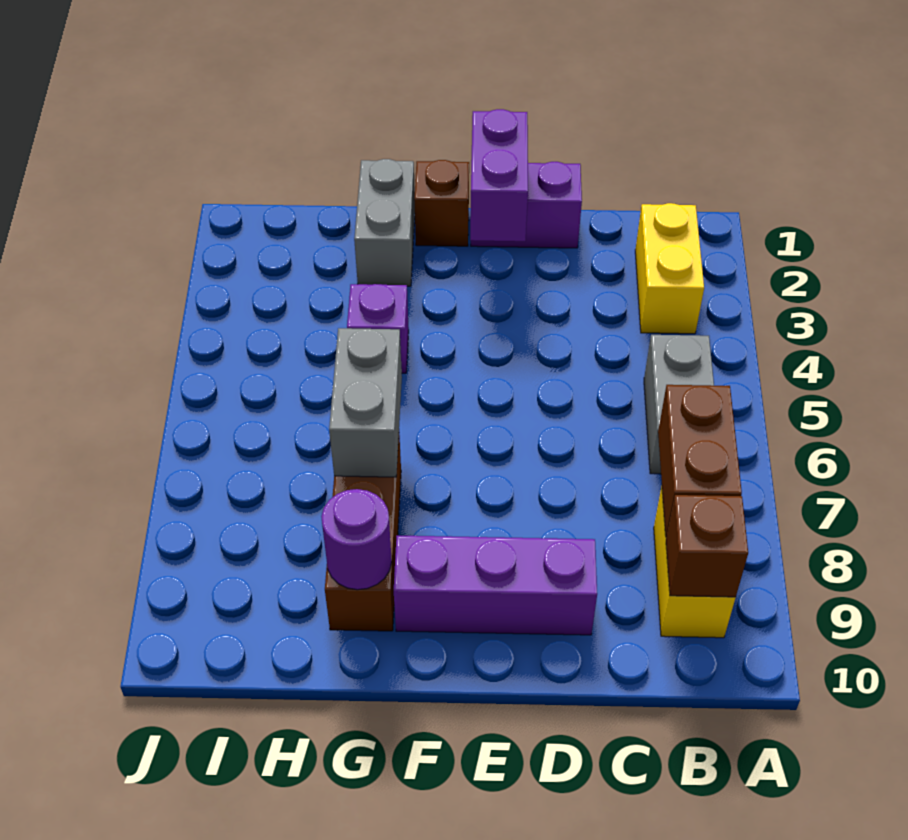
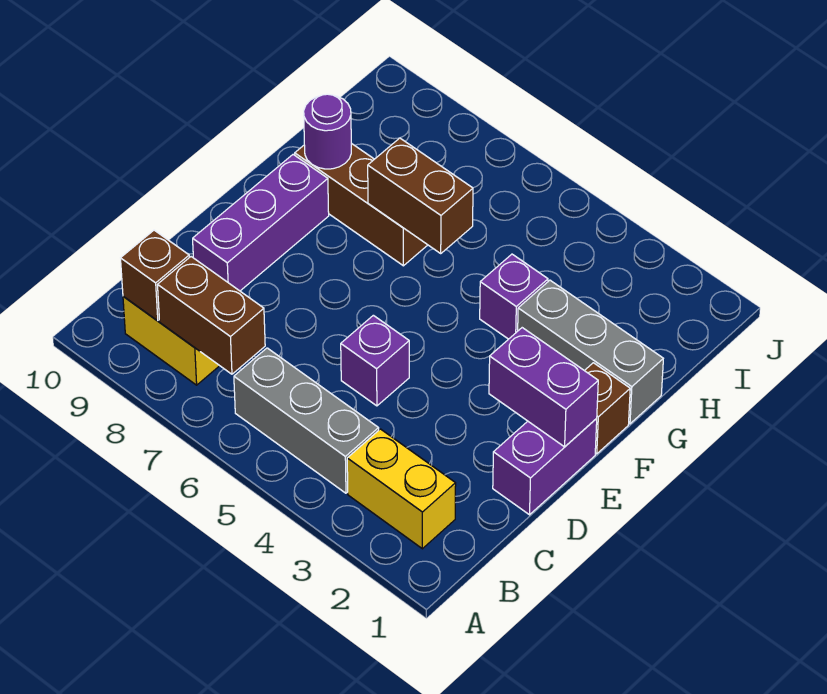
grey brick B5:B6 level 1 -> grey brick B4:B6 level 1
none -> purple brick D5 level 1
grey brick G1:G2 level 1 -> grey brick G1:G3 level 1
grey brick G6:G7 level 2 -> brown brick G6:G7 level 2

